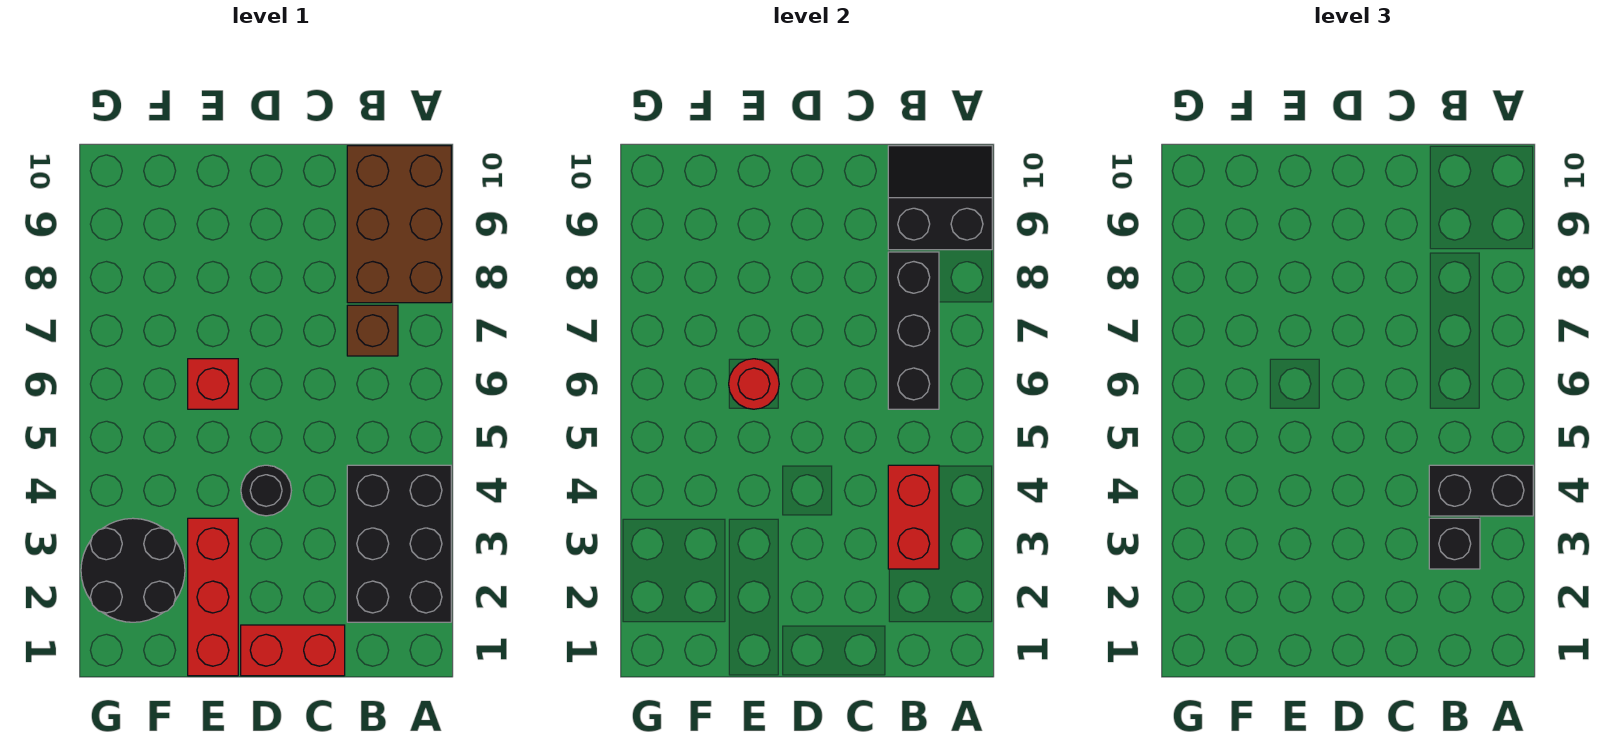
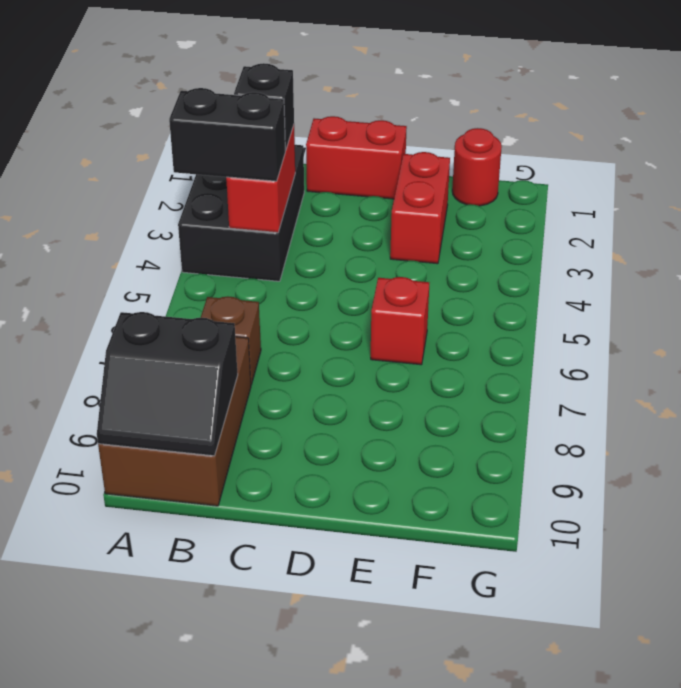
black brick B6:B8 level 2 -> none
black round brick D4 level 1 -> none
red brick E1:E3 level 1 -> red brick E2:E3 level 1
red round brick E6 level 2 -> red round brick F1 level 1
black round brick F2:G3 level 1 -> none

